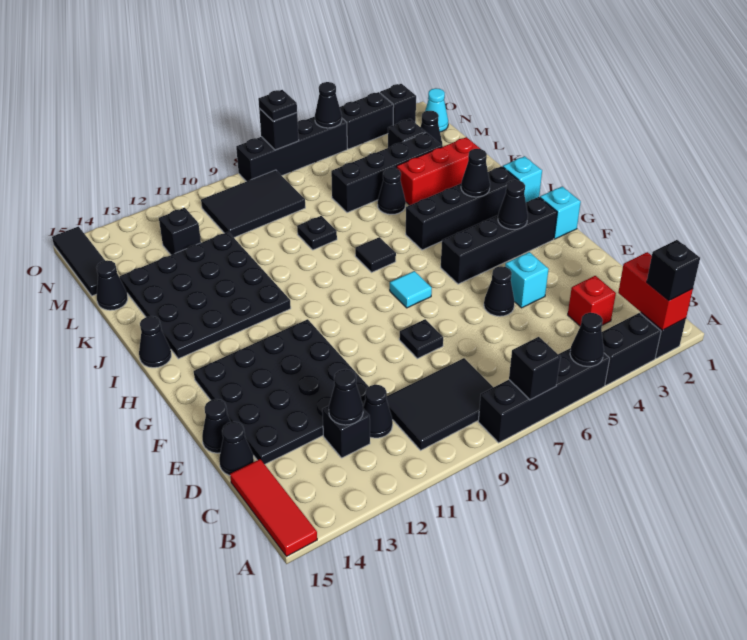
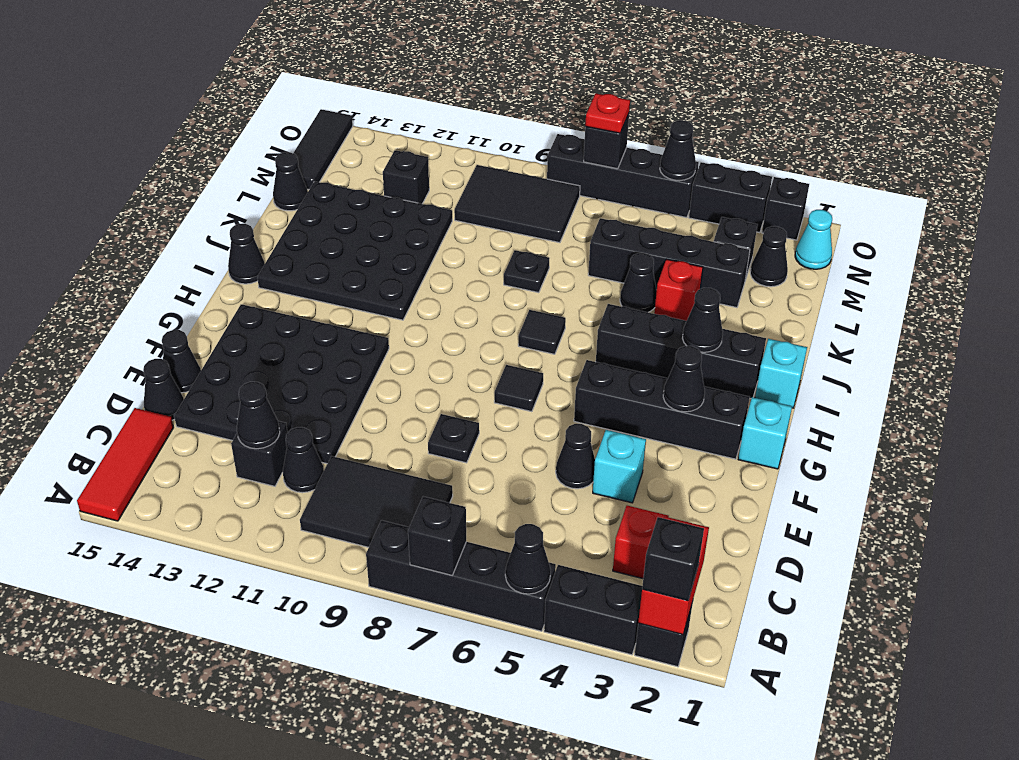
cyan tile G7 level 1 -> black tile G7 level 1
red brick K2:K4 level 1 -> red brick K4 level 1
black plate O7 level 3 -> red plate O7 level 3

